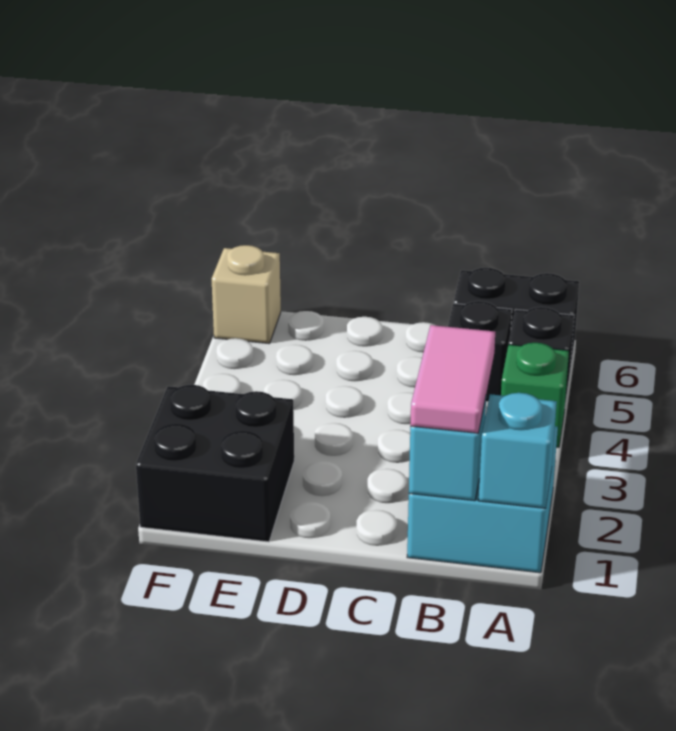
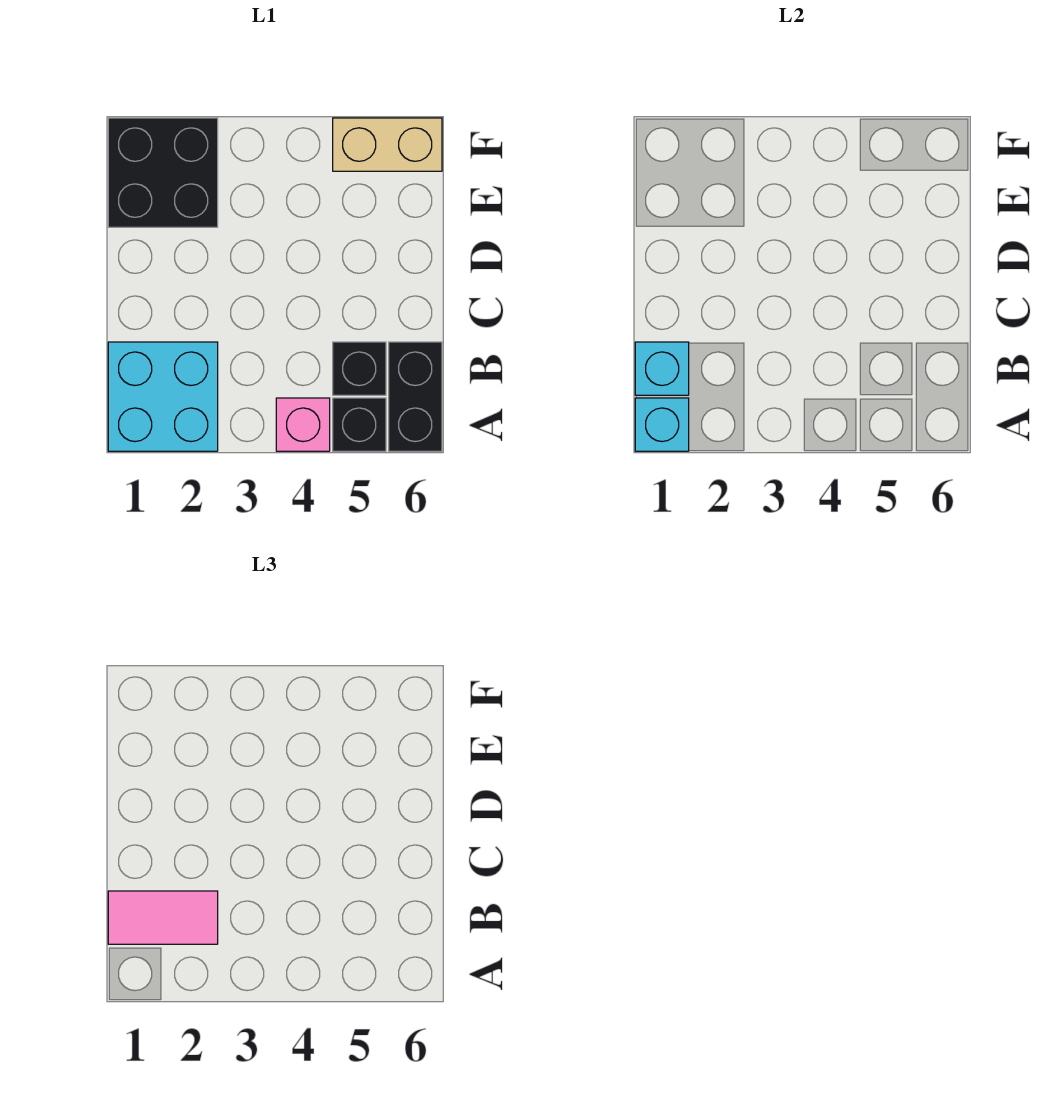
green brick A4 level 1 -> pink brick A4 level 1
tan brick F6 level 1 -> tan brick F5:F6 level 1

